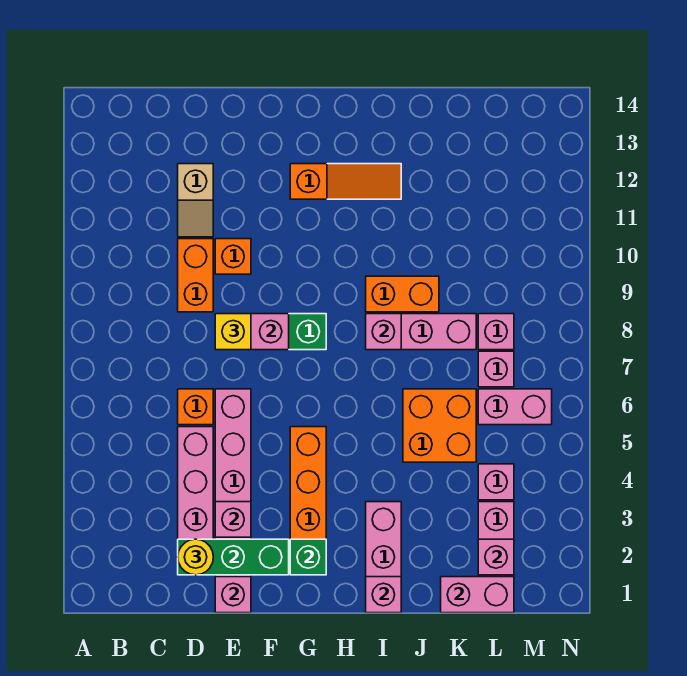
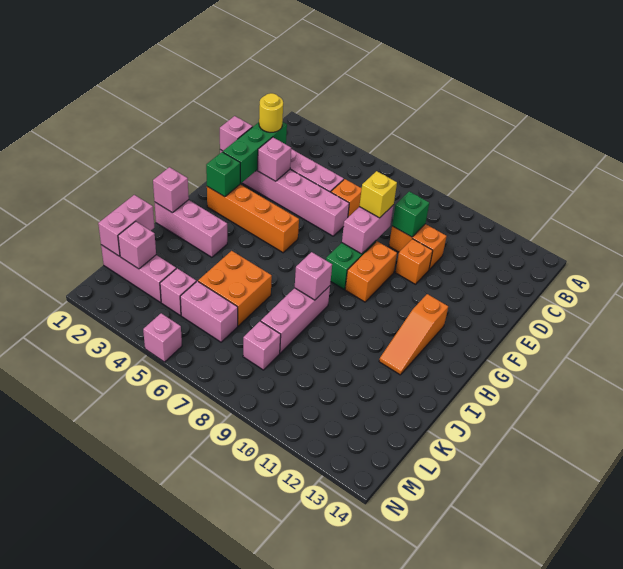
none -> green brick D9 level 2
tan slope D11:D12 level 1 top 12 -> none
orange brick I9:J9 level 1 -> orange brick F9:G9 level 1
pink brick L6:M6 level 1 -> pink brick L5:L6 level 1
pink brick L7 level 1 -> pink brick N5 level 1

